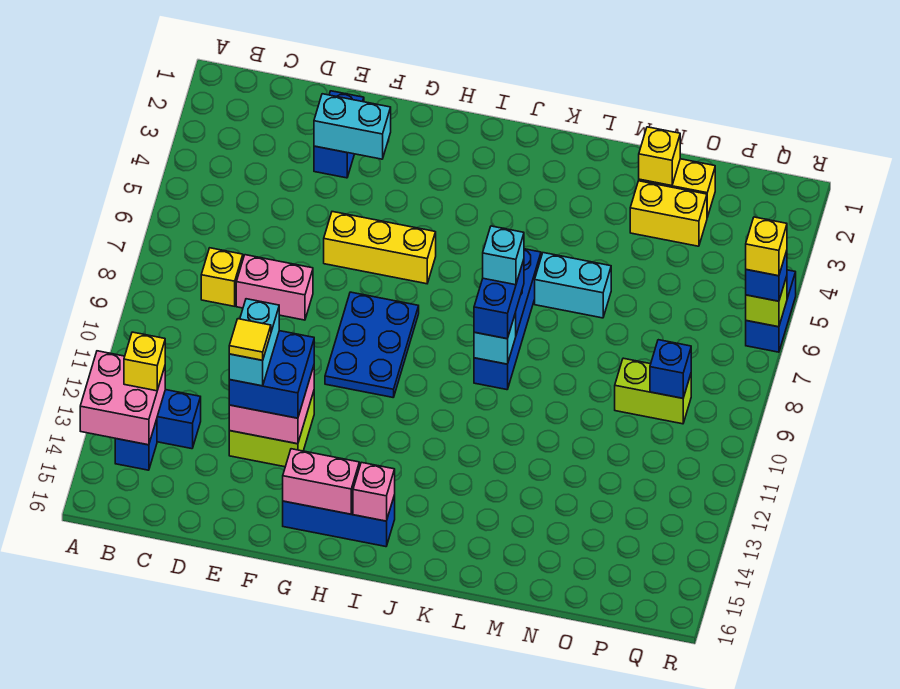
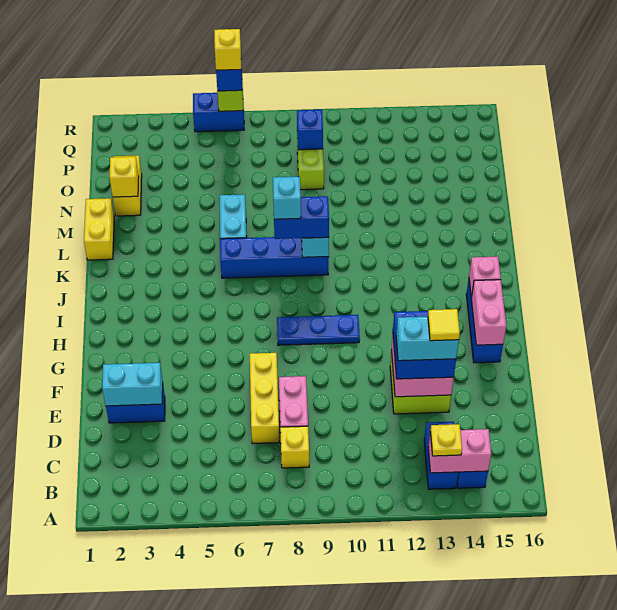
pink brick A13:B14 level 2 -> pink brick B13:B14 level 2
yellow brick B13 level 3 -> yellow plate B13 level 3
cyan brick E3:F3 level 2 -> cyan brick E2:E3 level 2
yellow brick F6:H6 level 1 -> yellow brick D7:F7 level 1
blue plate G8:H10 level 1 -> blue plate H8:H10 level 1
yellow brick N3:O3 level 1 -> yellow brick L1:M1 level 1

